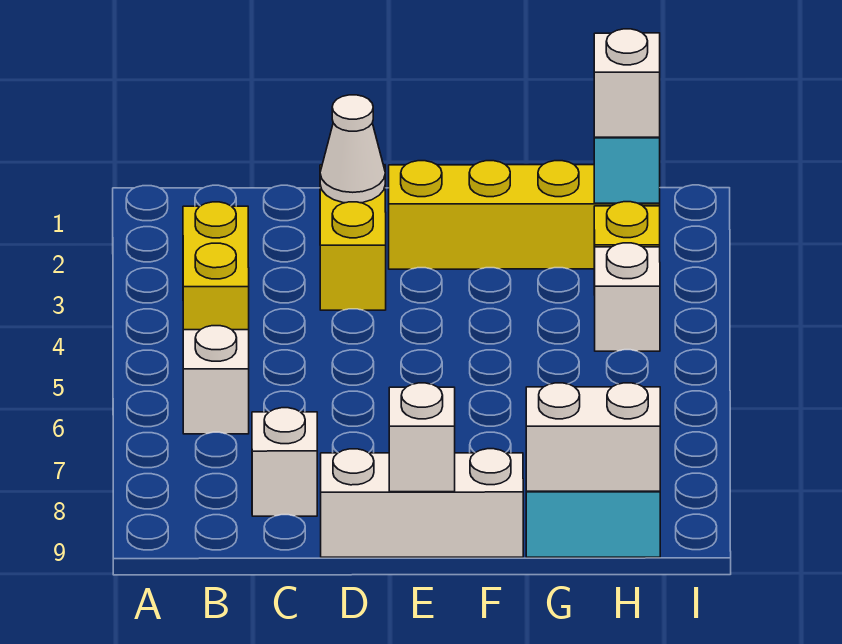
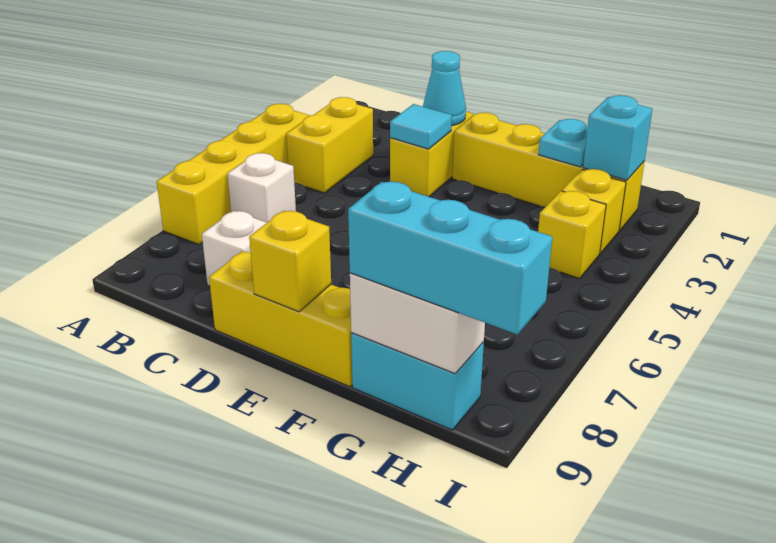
none -> yellow brick A4:A7 level 1
white cone D2 level 2 -> cyan cone D2 level 2
none -> cyan tile D3 level 2
white brick D9:F9 level 1 -> yellow brick D9:F9 level 1
white brick E9 level 2 -> yellow brick E9 level 2
none -> cyan plate G2 level 2
none -> cyan brick G9:I9 level 3
white brick H2 level 3 -> none
white brick H4 level 1 -> yellow brick H4 level 1

